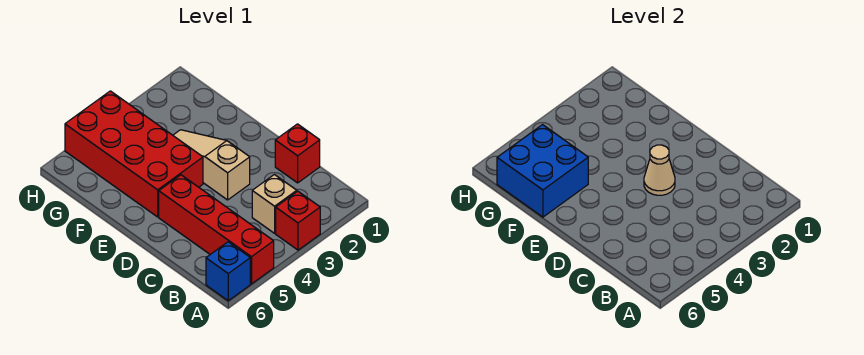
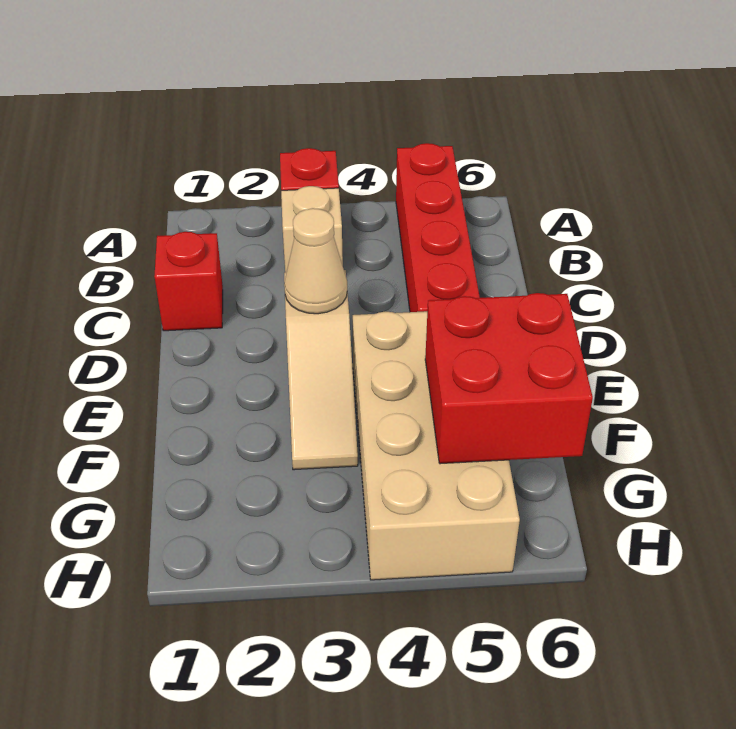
blue brick A6 level 1 -> none
red brick E4:H5 level 1 -> tan brick E4:H5 level 1
blue brick F5:G6 level 2 -> red brick F5:G6 level 2

